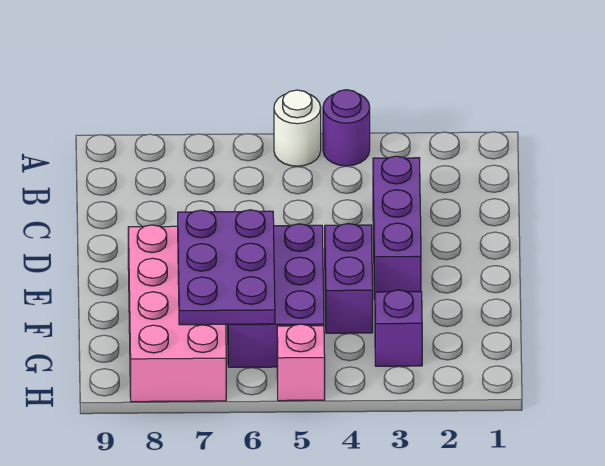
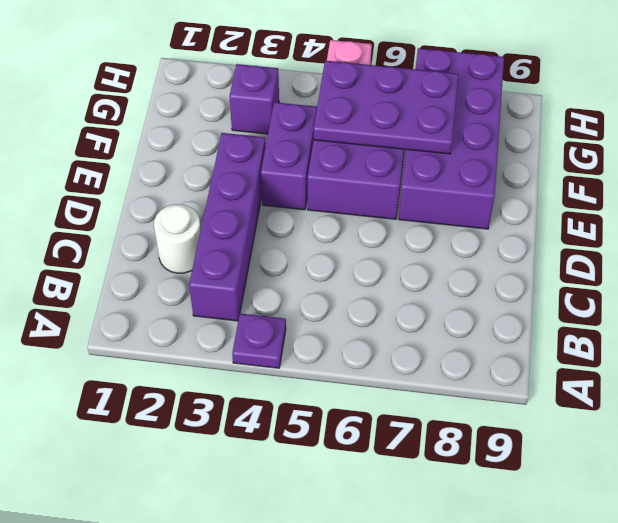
purple round brick A4 level 1 -> purple plate A4 level 1
white round brick A5 level 1 -> white round brick C2 level 1
purple brick C3:E3 level 1 -> purple brick B3:E3 level 1
purple plate E6:G7 level 2 -> purple plate F5:G7 level 2
pink brick E7:H8 level 1 -> purple brick E7:H8 level 1

